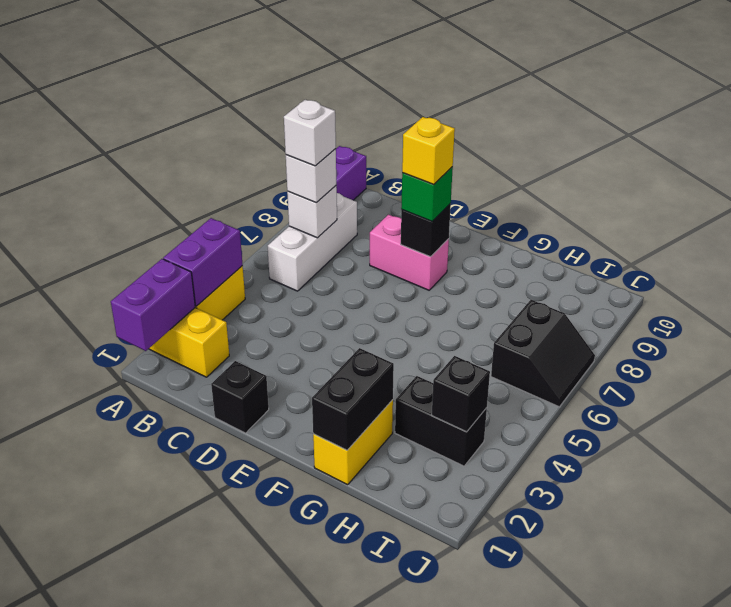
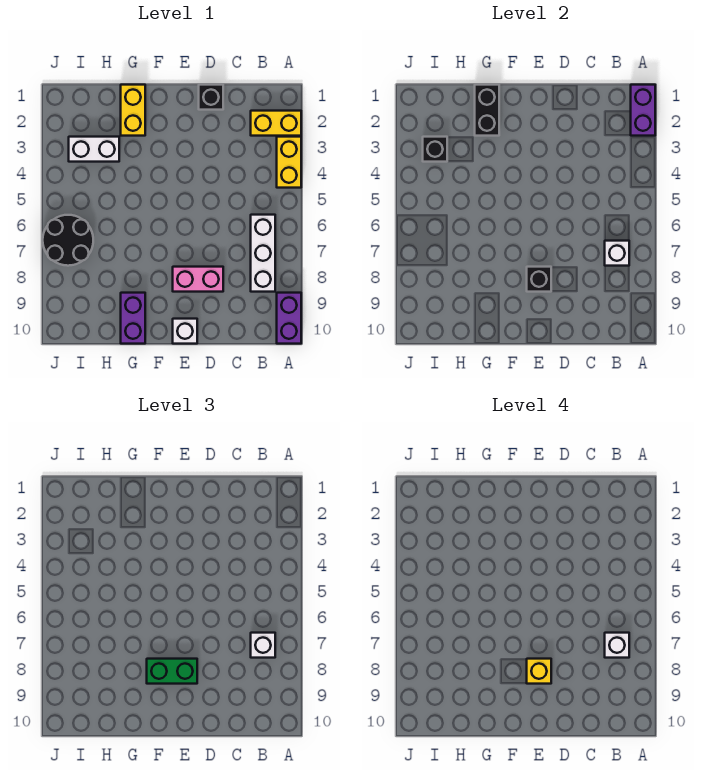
purple brick A3:A4 level 2 -> purple brick G9:G10 level 1
green brick E8 level 3 -> green brick E8:F8 level 3
none -> white brick E10 level 1
black brick H3:I3 level 1 -> white brick H3:I3 level 1
black slope I6:J7 level 1 top I -> black round brick I6:J7 level 1

